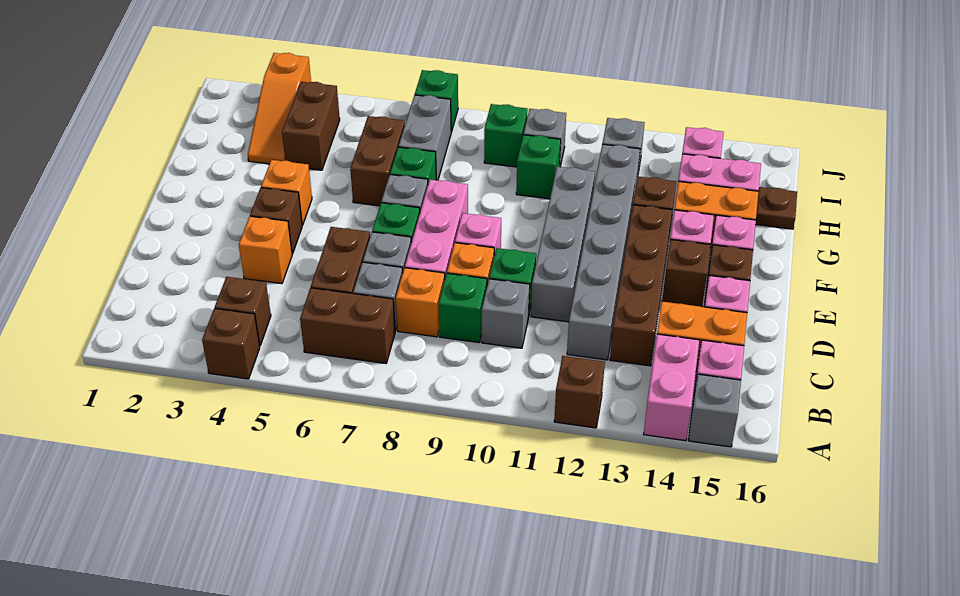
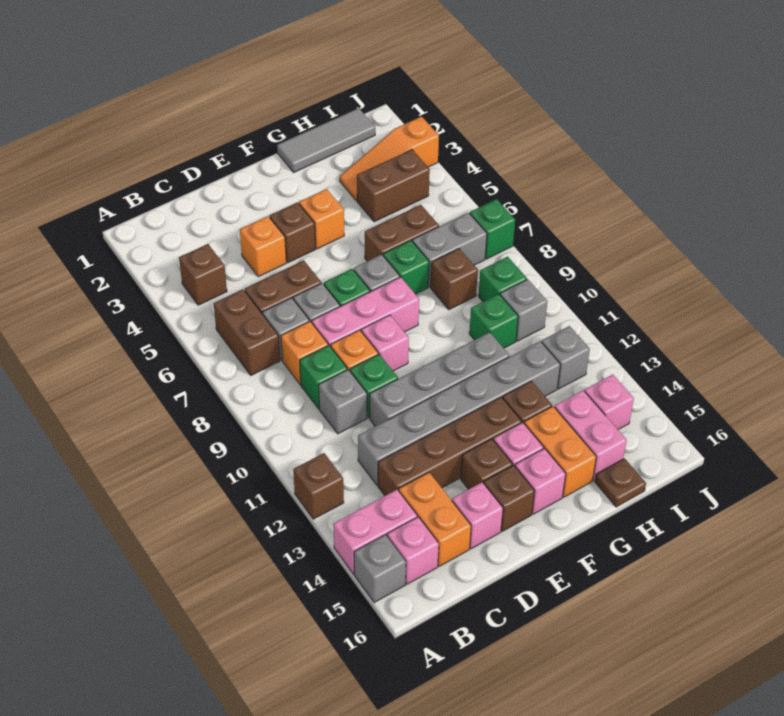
brown brick A4 level 1 -> brown brick H8 level 1
none -> grey tile G1:I1 level 1

